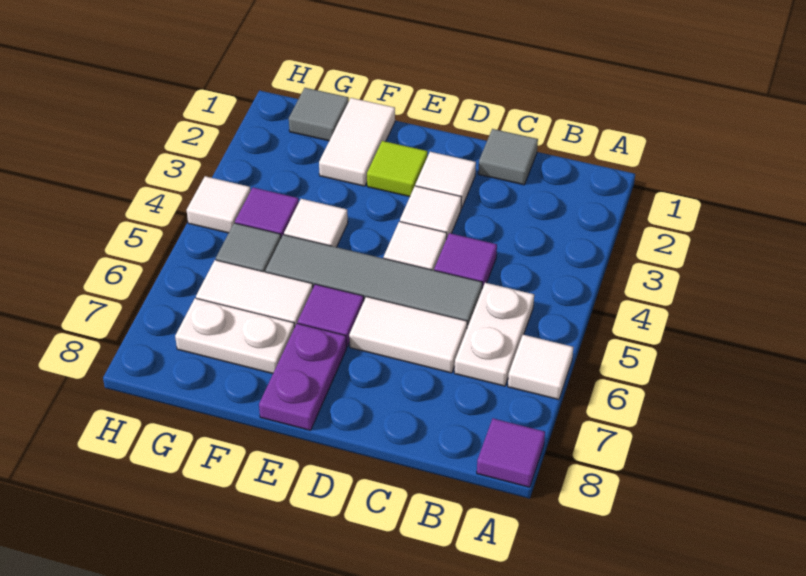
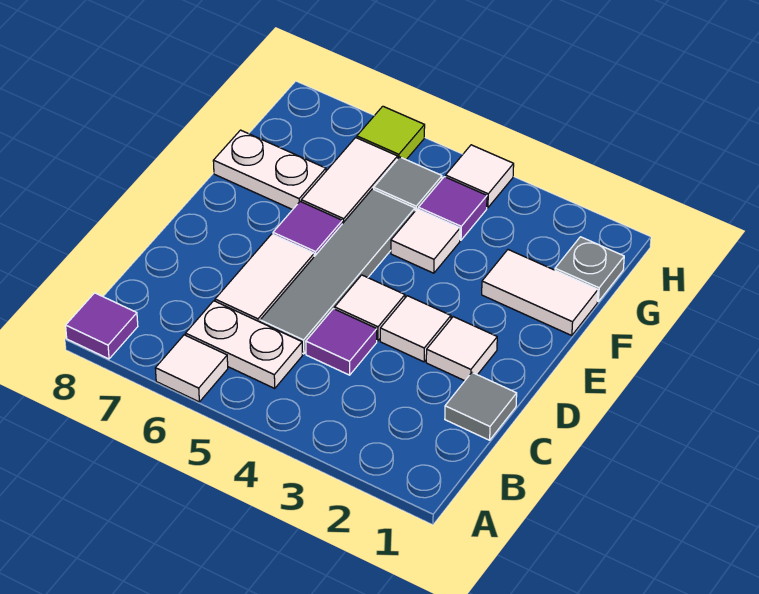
lime tile E2 level 1 -> lime tile H6 level 1
purple plate E7:E8 level 1 -> none
white plate F7:G7 level 1 -> white plate F7:F8 level 1
grey tile G1 level 1 -> grey plate G1 level 1

